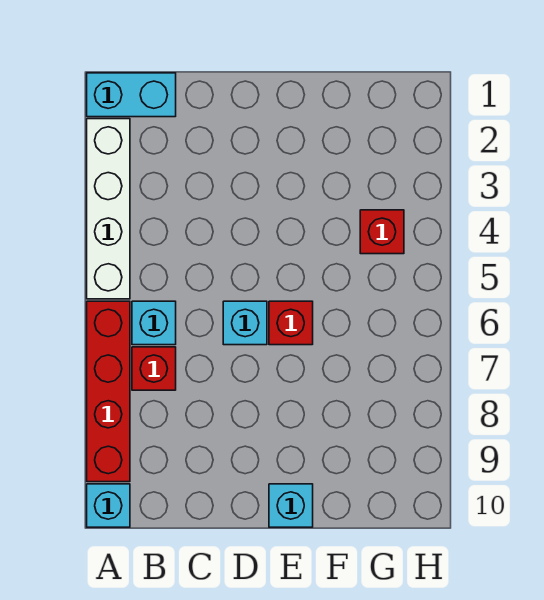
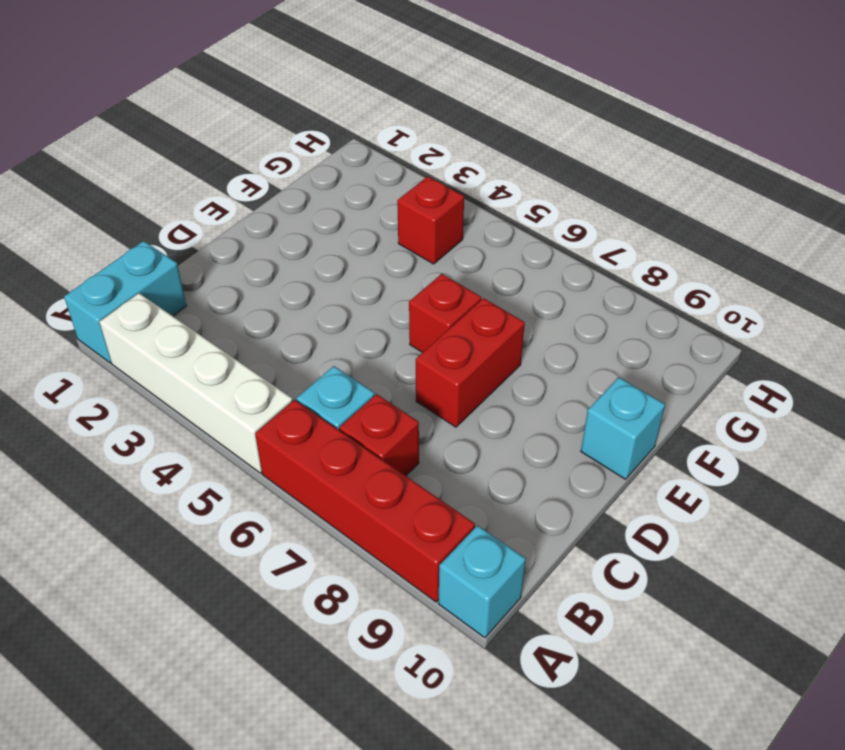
cyan brick D6 level 1 -> none
none -> red brick D7:E7 level 1

